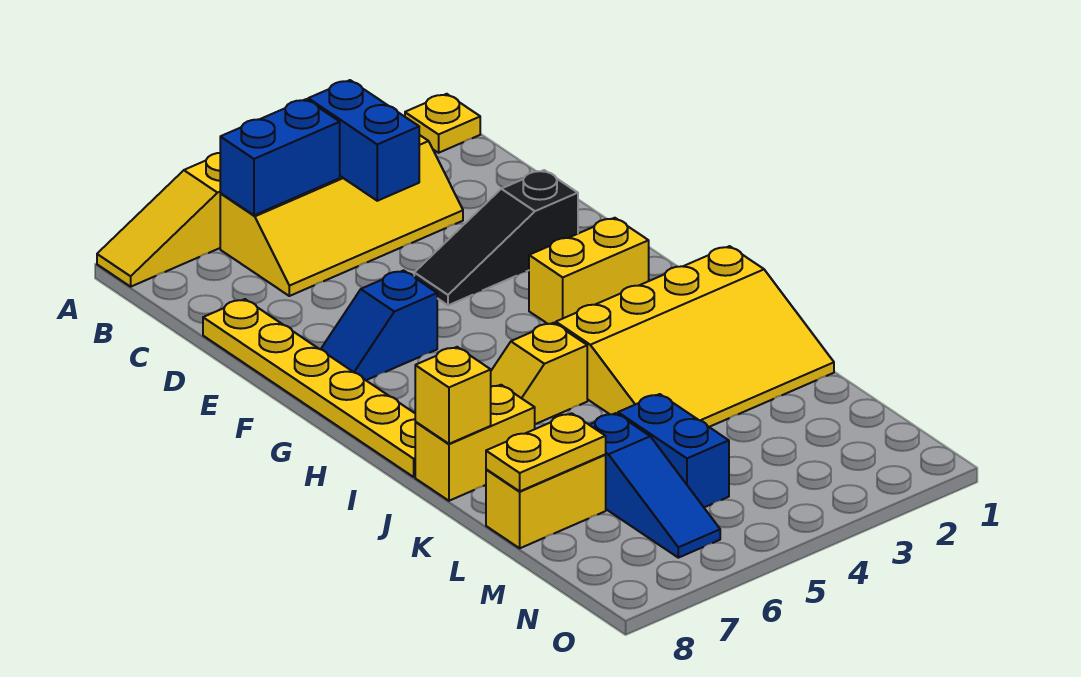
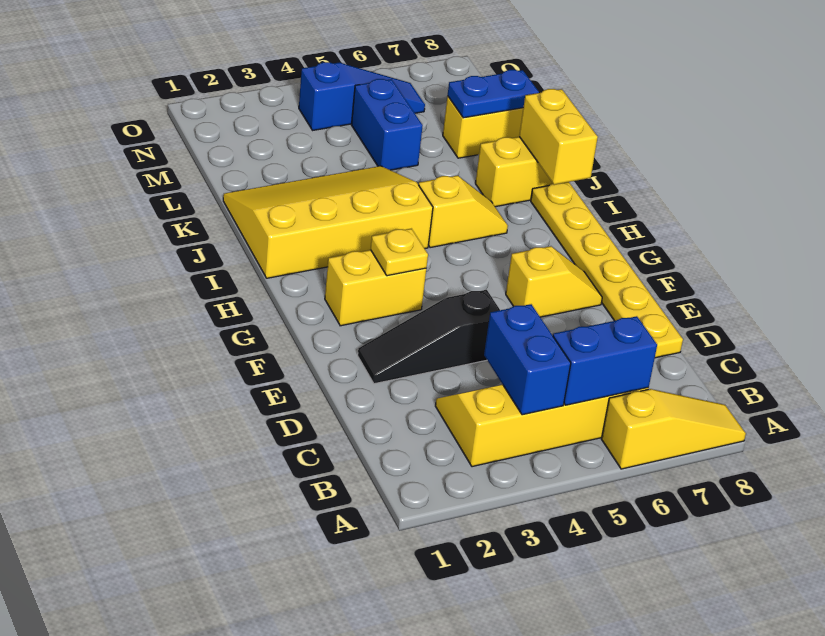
yellow plate A1 level 1 -> yellow plate G3 level 2
black slope E2:E4 level 1 top 2 -> black slope E2:E4 level 1 top 4
blue slope F6:F7 level 1 top 6 -> yellow slope F6:F7 level 1 top 6
yellow brick J8 level 2 -> yellow brick I8:J8 level 2
blue slope L6:N6 level 1 top L -> blue slope N4:N6 level 1 top 4
yellow plate L7:L8 level 2 -> blue plate L7:L8 level 2

